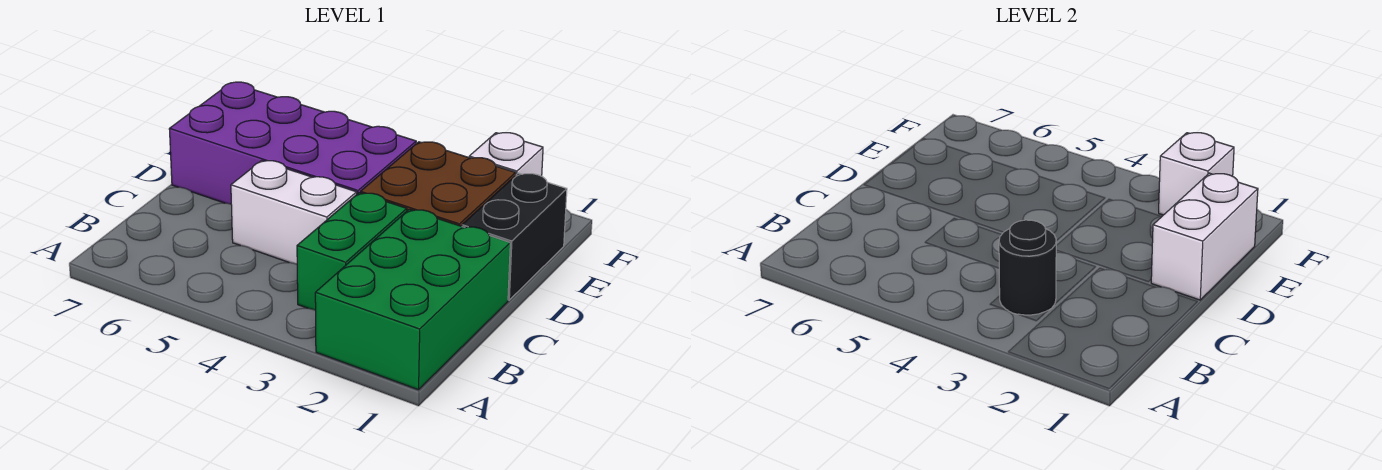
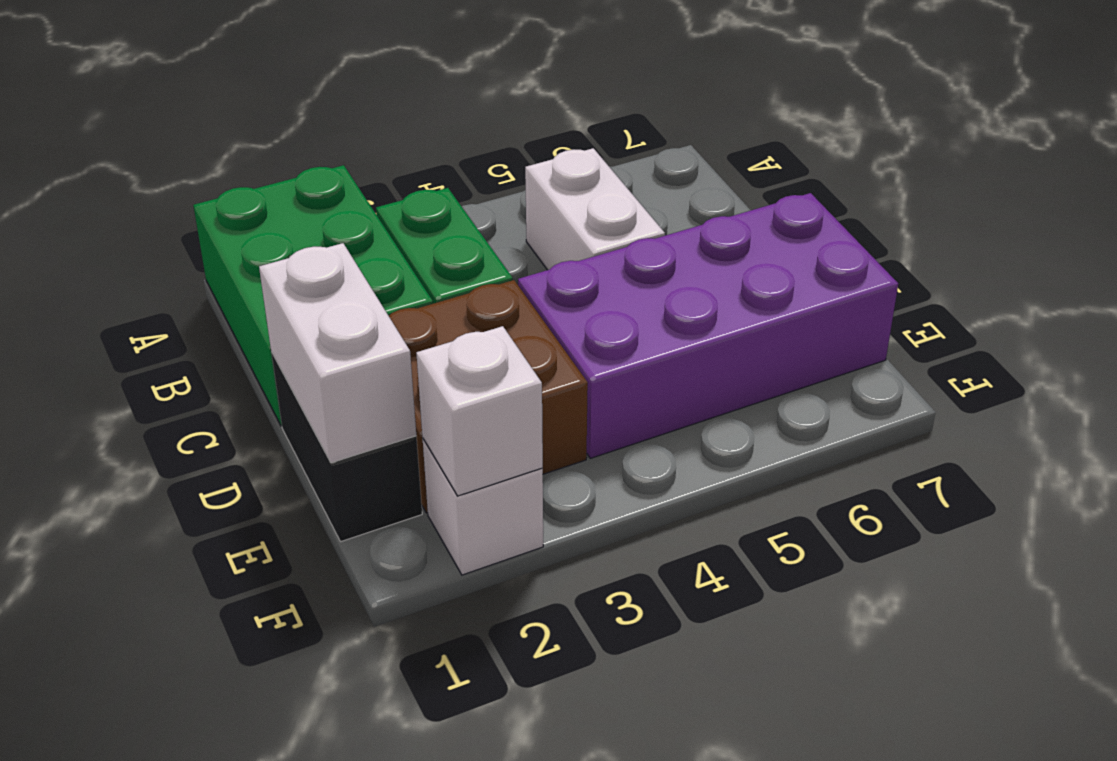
black round brick B3 level 2 -> none
white brick C4:C5 level 1 -> white brick B5:C5 level 1

